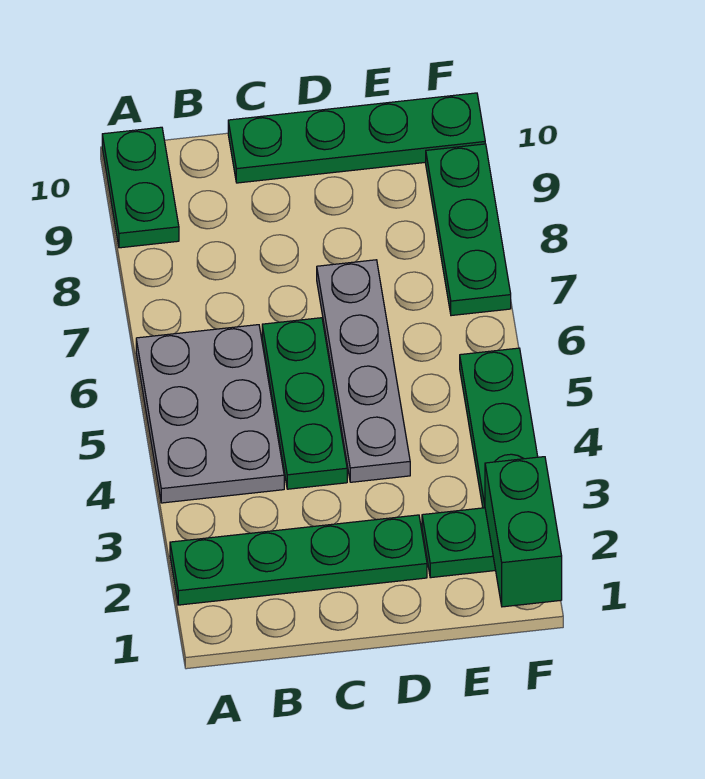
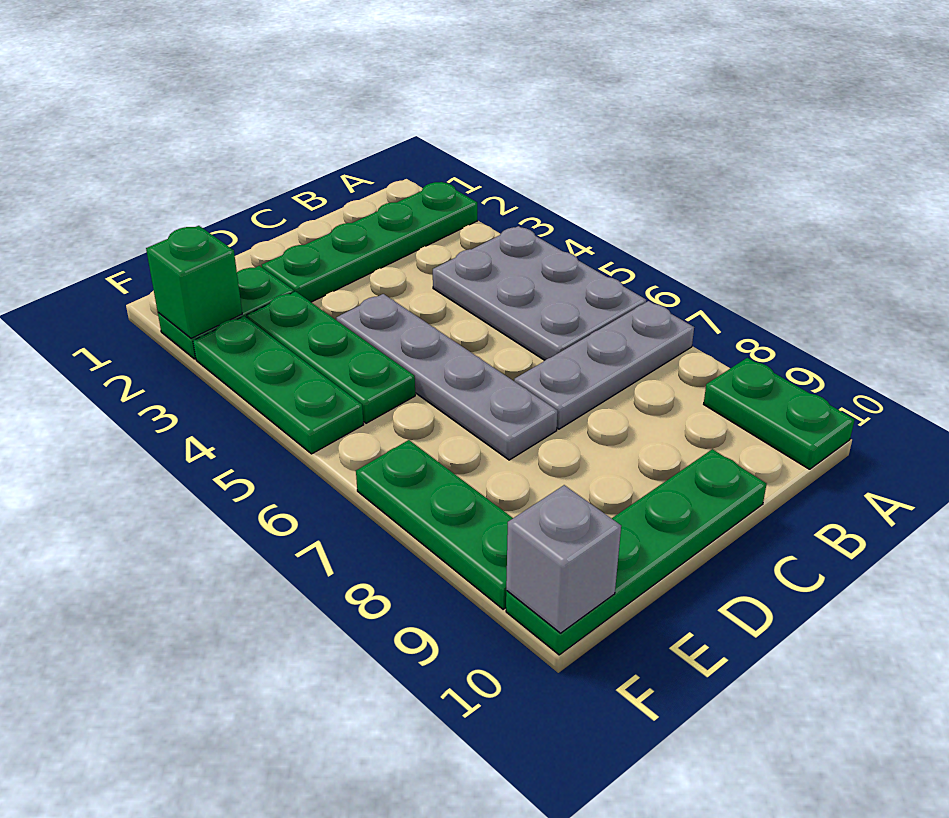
none -> grey plate A7:C7 level 1
green plate C4:C6 level 1 -> green plate E3:E5 level 1
green brick F1:F2 level 2 -> green brick F2 level 2
none -> grey brick F10 level 2

